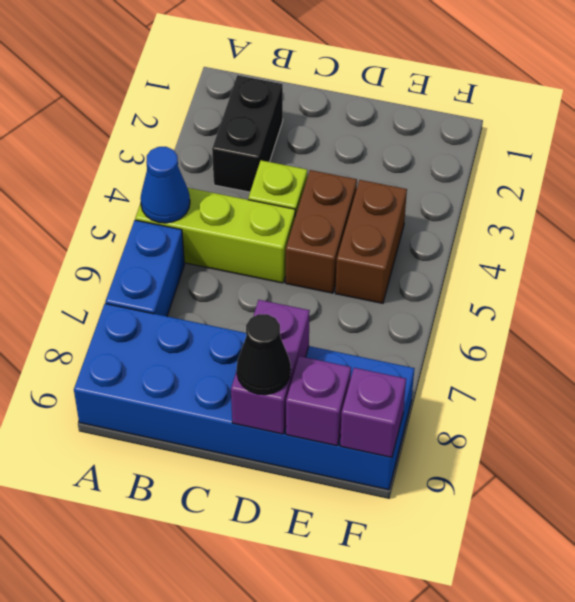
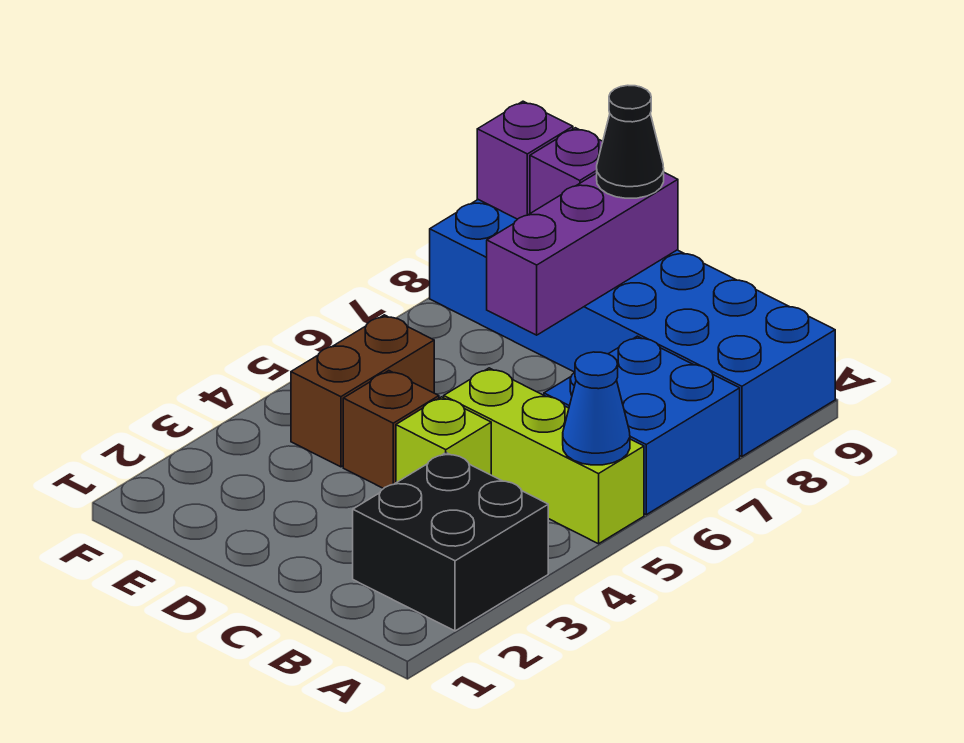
blue brick A6:A7 level 1 -> blue brick A6:B7 level 1
black brick B2:B3 level 1 -> black brick A2:B3 level 1
brown brick D4:D5 level 1 -> brown brick D4 level 1
purple brick D8:D9 level 2 -> purple brick D7:D9 level 2

